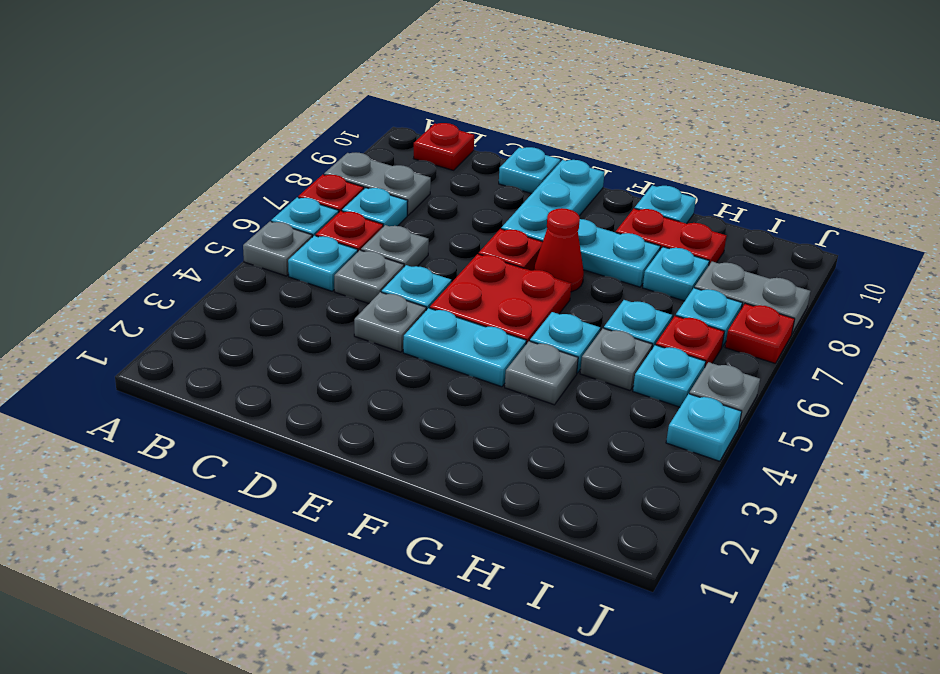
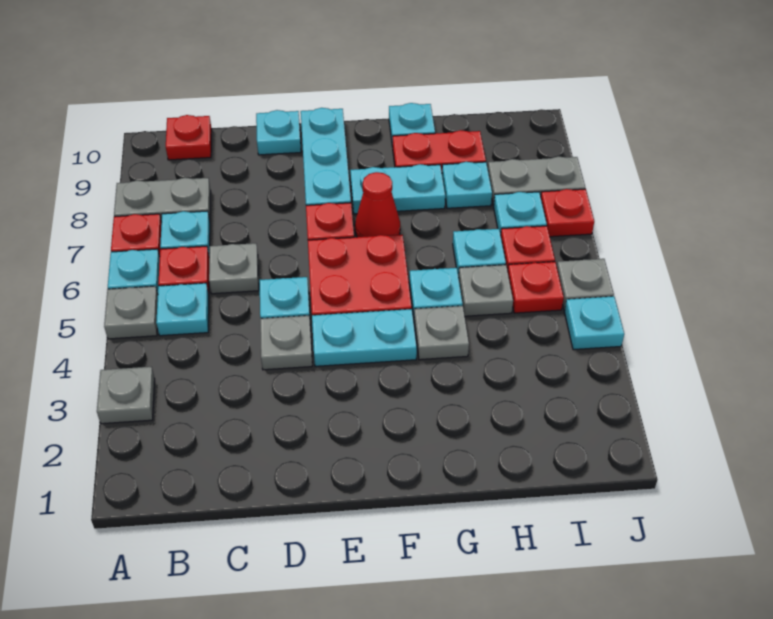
grey plate C5 level 1 -> grey plate A3 level 1
cyan plate I5 level 1 -> red plate I5 level 1

